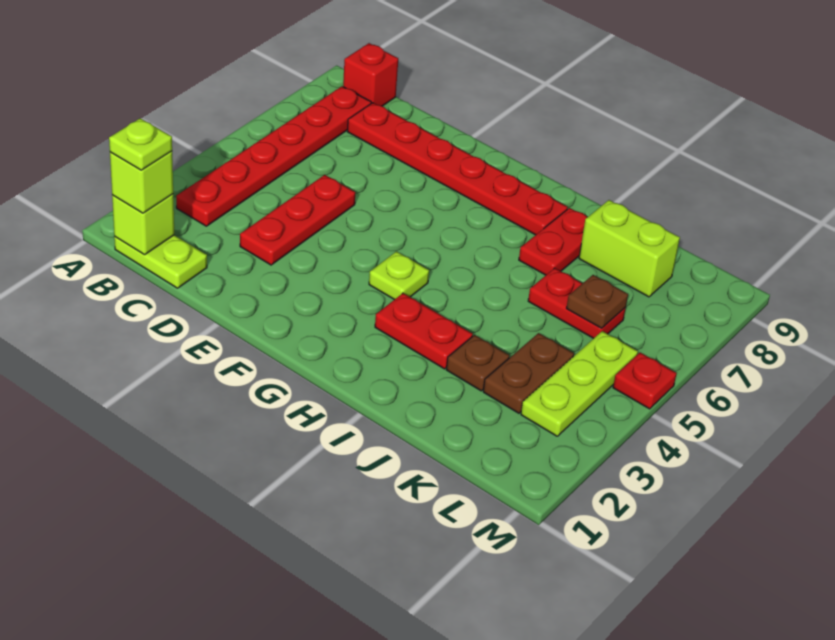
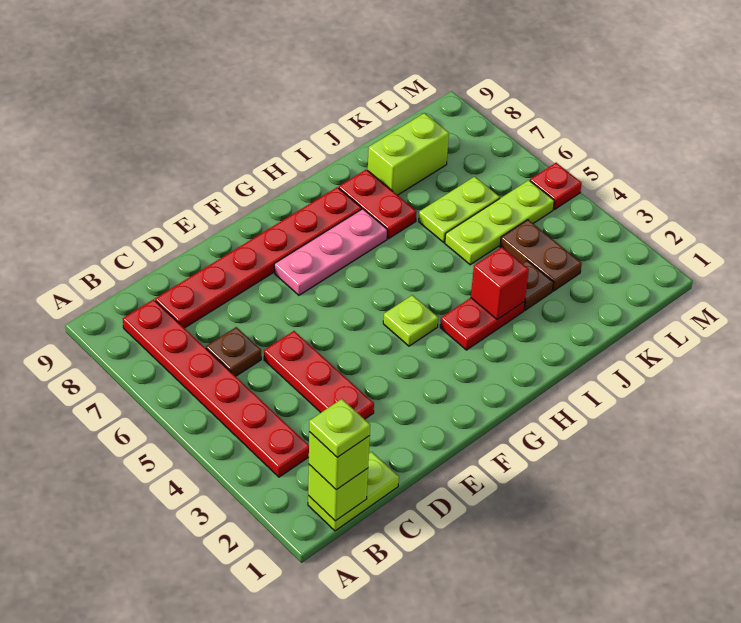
red brick B9 level 1 -> red brick I3 level 2
none -> pink plate F7:H7 level 1
red plate J6:K6 level 1 -> lime plate J6:K6 level 1
brown plate K6 level 2 -> brown plate C6 level 1
lime plate L3:L5 level 1 -> lime plate J5:L5 level 1

